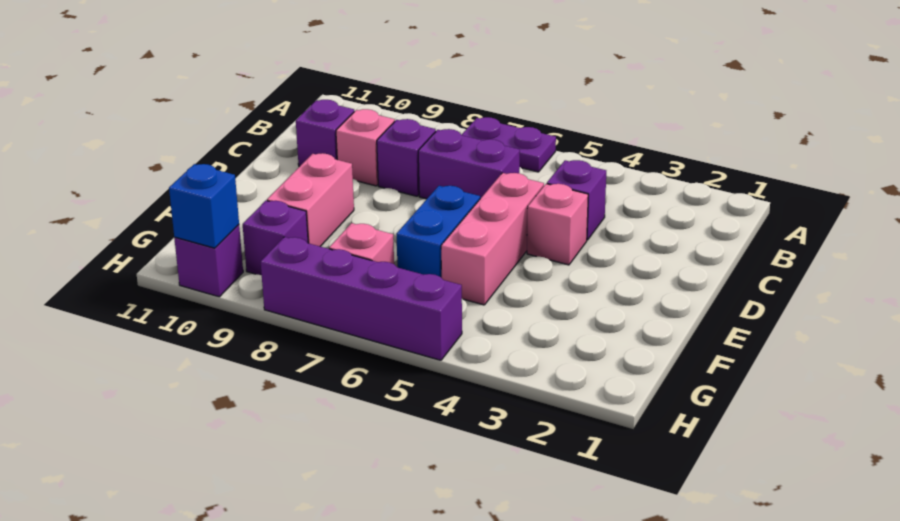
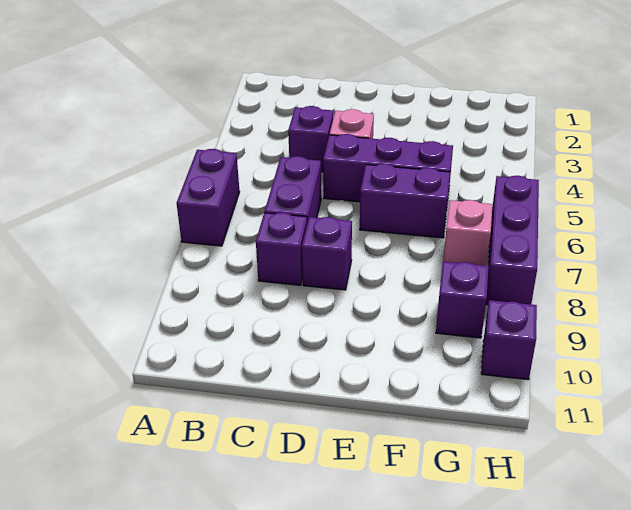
purple plate A6:A7 level 1 -> purple brick A6:A7 level 1
pink brick C9 level 1 -> none
purple brick C10 level 1 -> purple brick D8 level 1
pink brick D5:F5 level 1 -> purple brick D5:F5 level 1
blue brick E6:F6 level 1 -> purple brick E6:F6 level 1
pink brick E9:F9 level 1 -> none
purple brick H5:H8 level 1 -> purple brick H6:H8 level 1
blue brick H10 level 2 -> none

